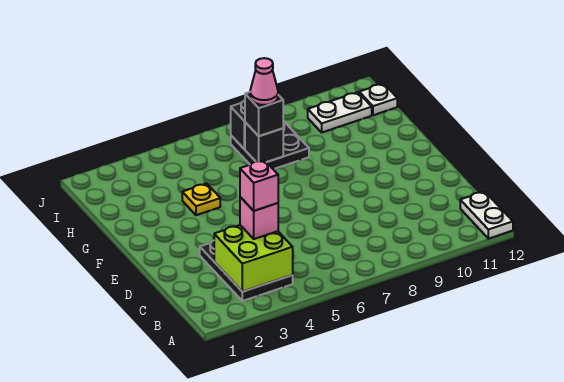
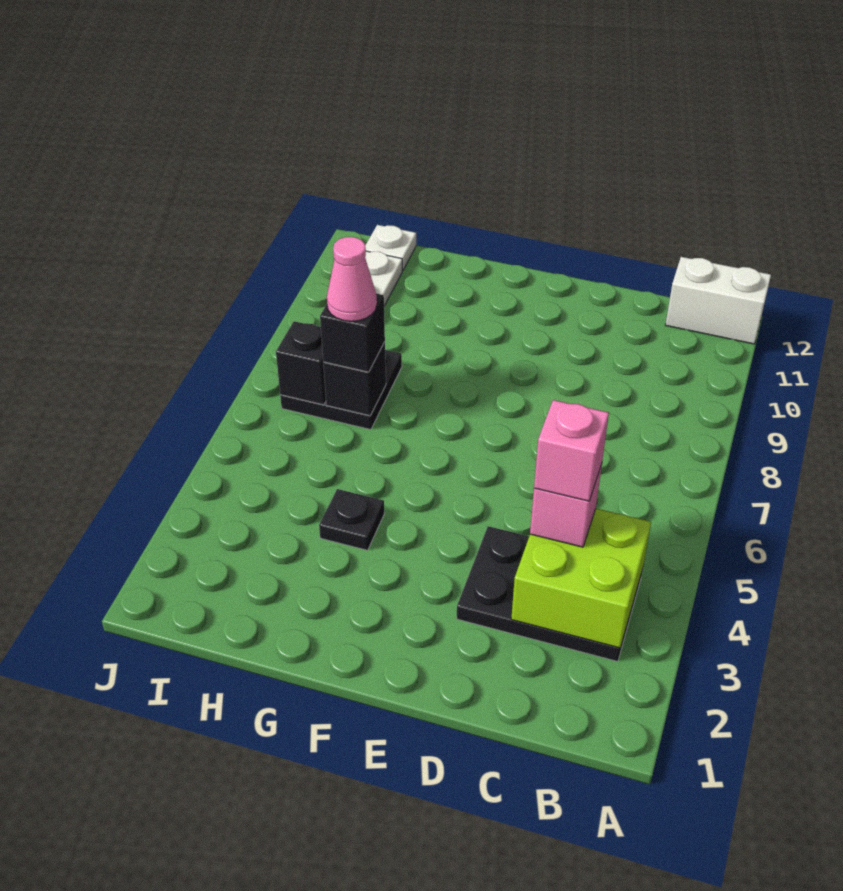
white plate A12:B12 level 1 -> white brick A12:B12 level 1
yellow plate G4 level 1 -> black plate G4 level 1

